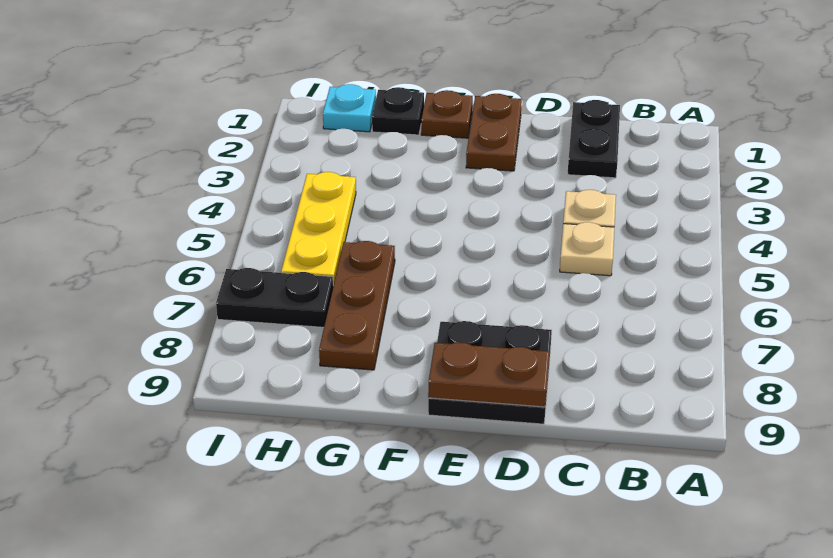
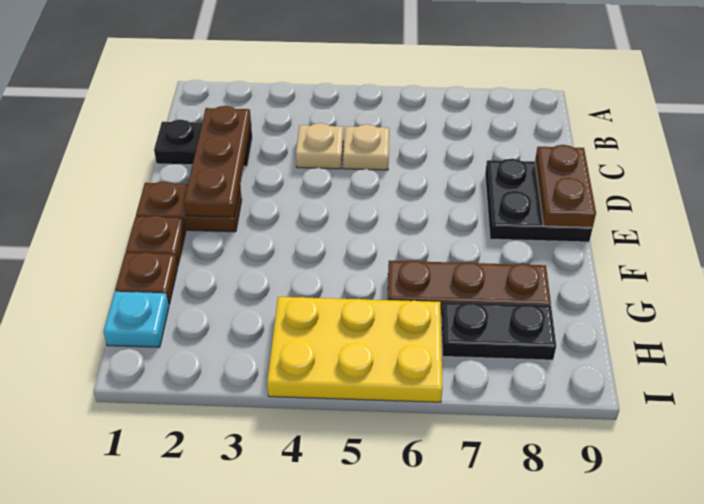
none -> brown plate C2:E2 level 2
black plate G1 level 1 -> brown plate G1 level 1
yellow plate H4:H6 level 1 -> yellow plate H4:I6 level 1
black plate H7:I7 level 1 -> black plate H7:H8 level 1

